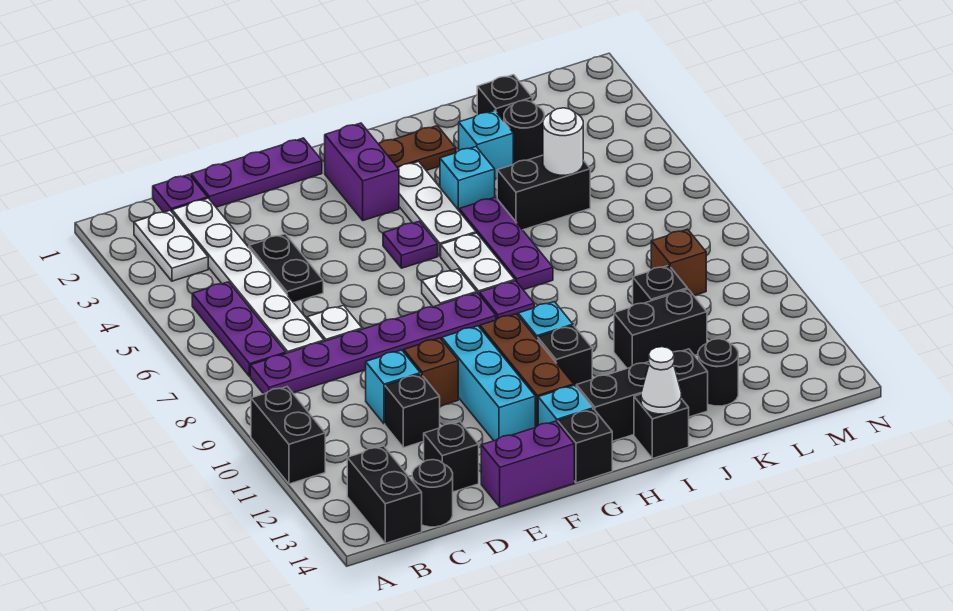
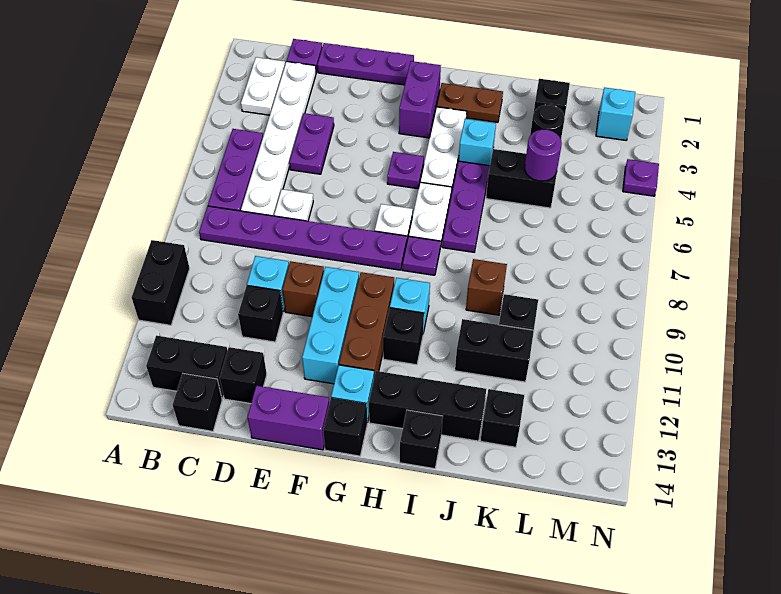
black brick B13:B14 level 1 -> black brick B13:C13 level 1
black round brick C14 level 1 -> black brick C14 level 1
black plate D4:D5 level 1 -> purple plate D4:D5 level 1
white cone I14 level 2 -> none
cyan brick J3 level 1 -> cyan brick M2 level 1
white round brick K5 level 2 -> purple round brick K5 level 2
black round brick K13 level 1 -> black brick K13 level 1
brown brick L9 level 1 -> brown brick J9 level 1
none -> purple plate N4 level 1

